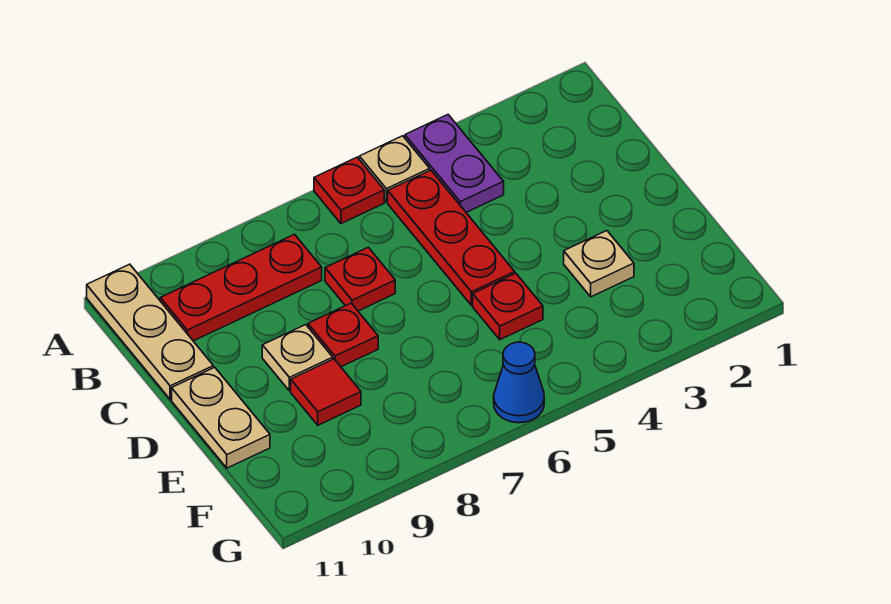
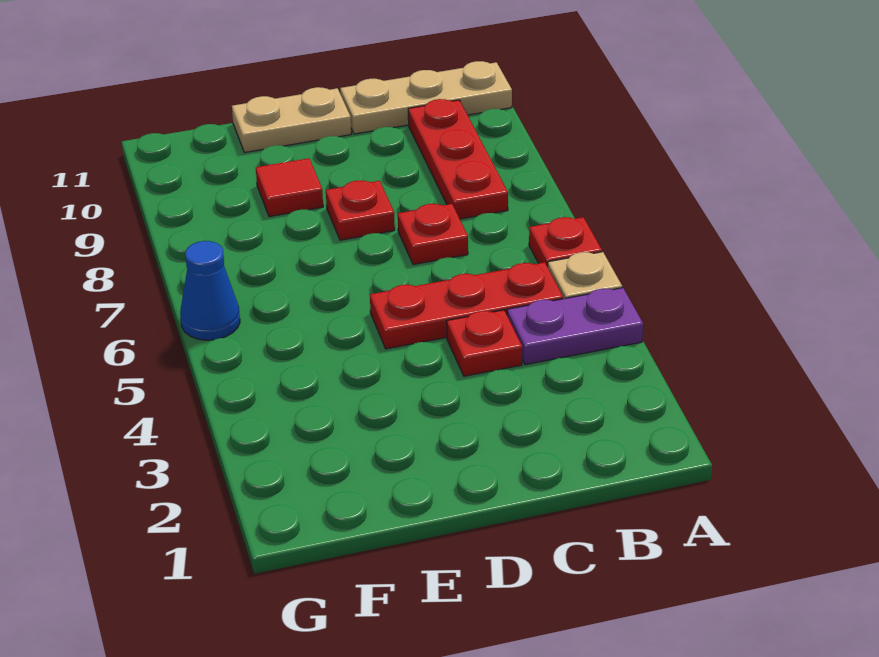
tan plate D9 level 1 -> none
tan plate E3 level 1 -> none
red plate E5 level 1 -> red plate C4 level 1

